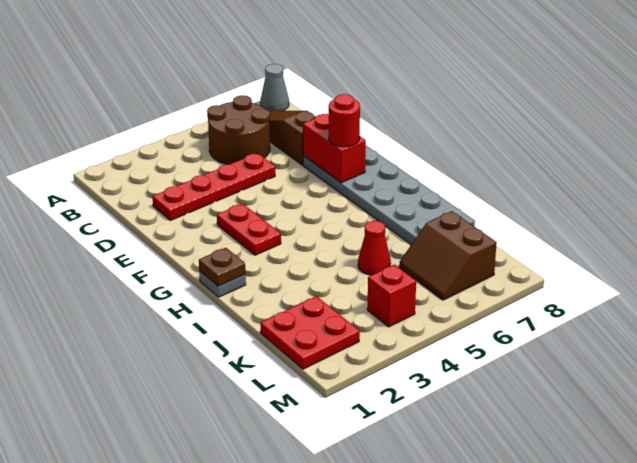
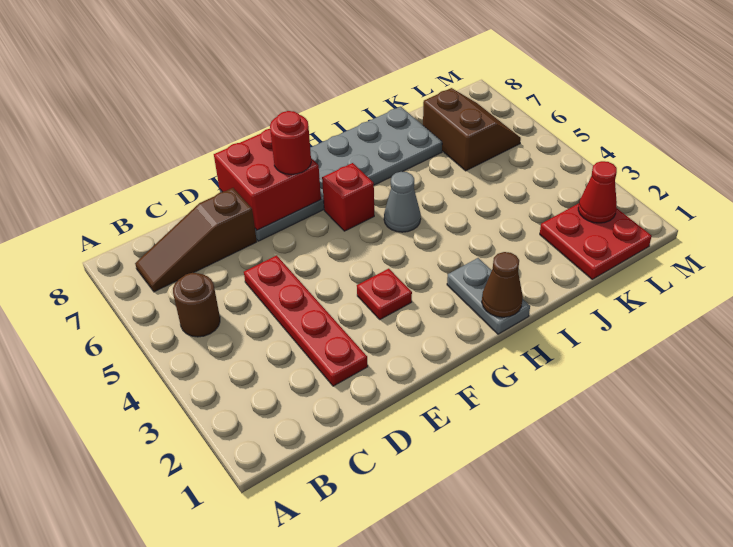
grey cone A8 level 1 -> grey cone H5 level 1
brown round brick B5:C6 level 1 -> brown round brick B5 level 1
red brick E7:F7 level 2 -> red brick E7:F8 level 2
red plate F3:G3 level 1 -> red plate F3 level 1
grey plate H1 level 1 -> grey plate H1:H2 level 1
brown plate H1 level 2 -> brown cone H1 level 2
red cone J5 level 1 -> red cone L2 level 2
brown slope K6:L7 level 1 top 7 -> brown slope K6:L7 level 1 top K
red brick L4 level 1 -> red brick G6 level 1

